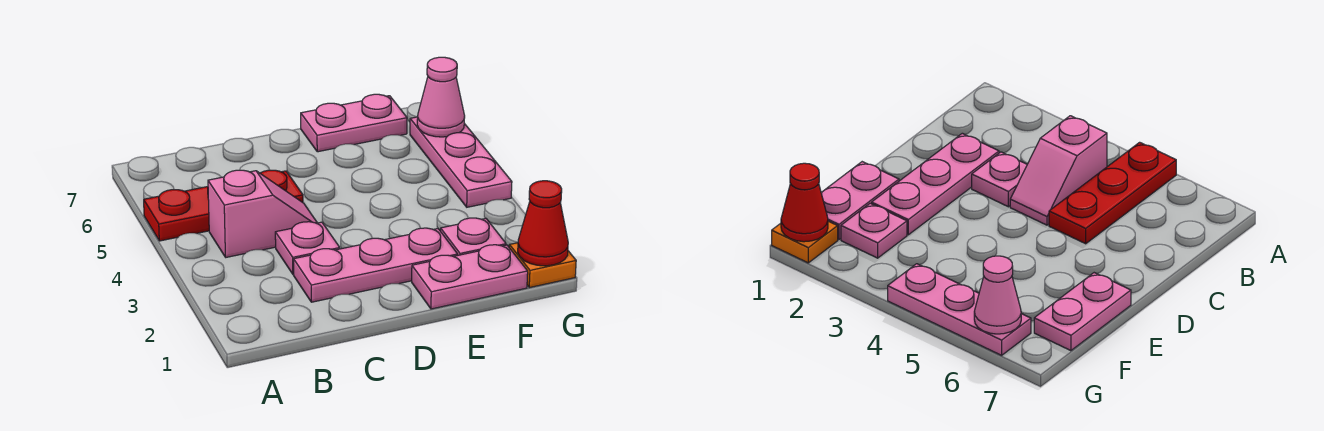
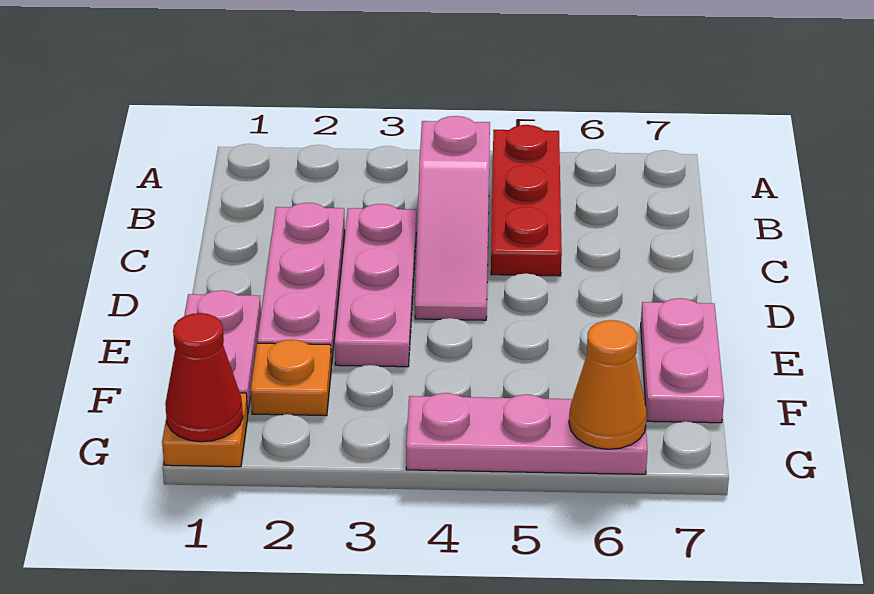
pink slope B4:C4 level 1 top B -> pink slope B4:D4 level 1 top B
pink plate C3 level 1 -> pink plate C3:E3 level 1
pink plate F2 level 1 -> orange plate F2 level 1
pink cone G6 level 2 -> orange cone G6 level 2

